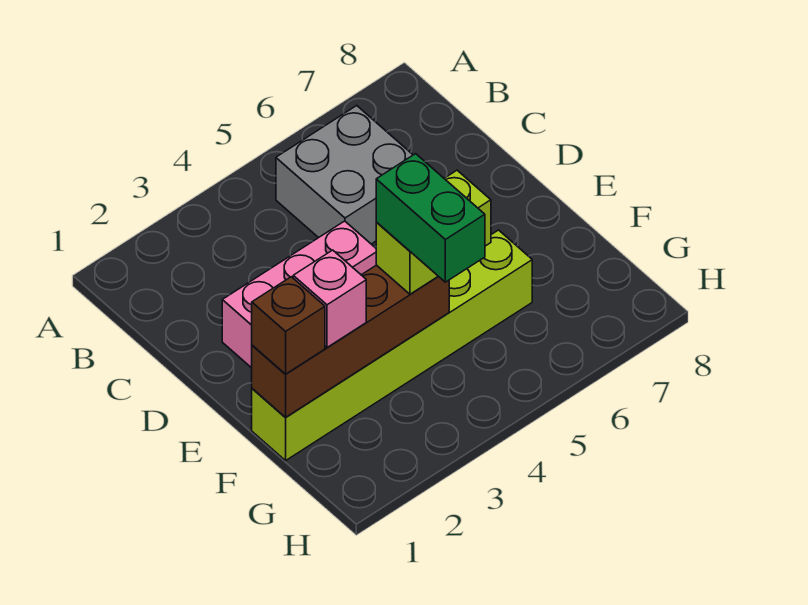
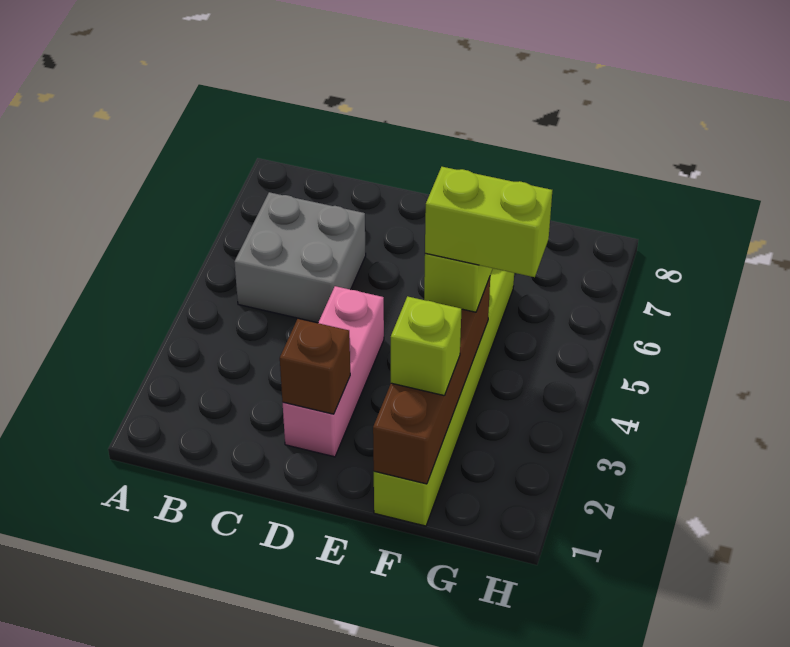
brown brick F1 level 3 -> brown brick D2 level 2
pink brick F2 level 3 -> lime brick F2 level 3
green brick F4:G4 level 4 -> lime brick F4:G4 level 4

